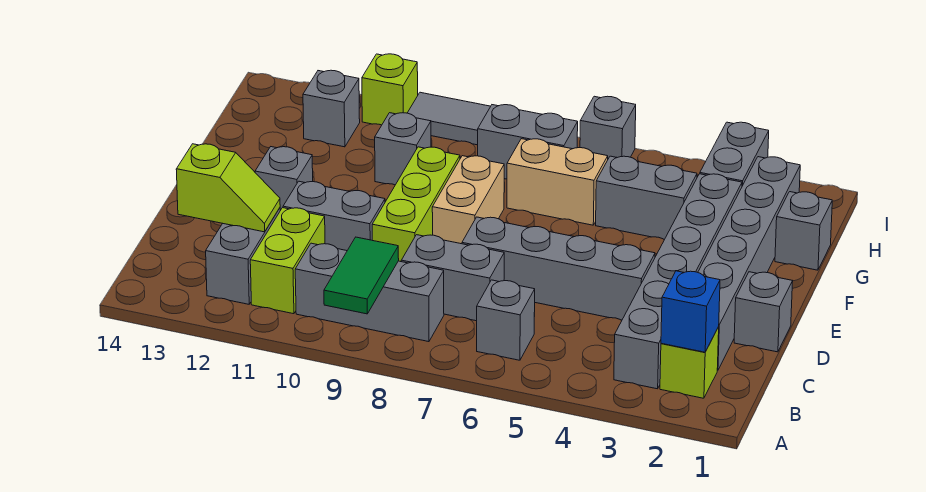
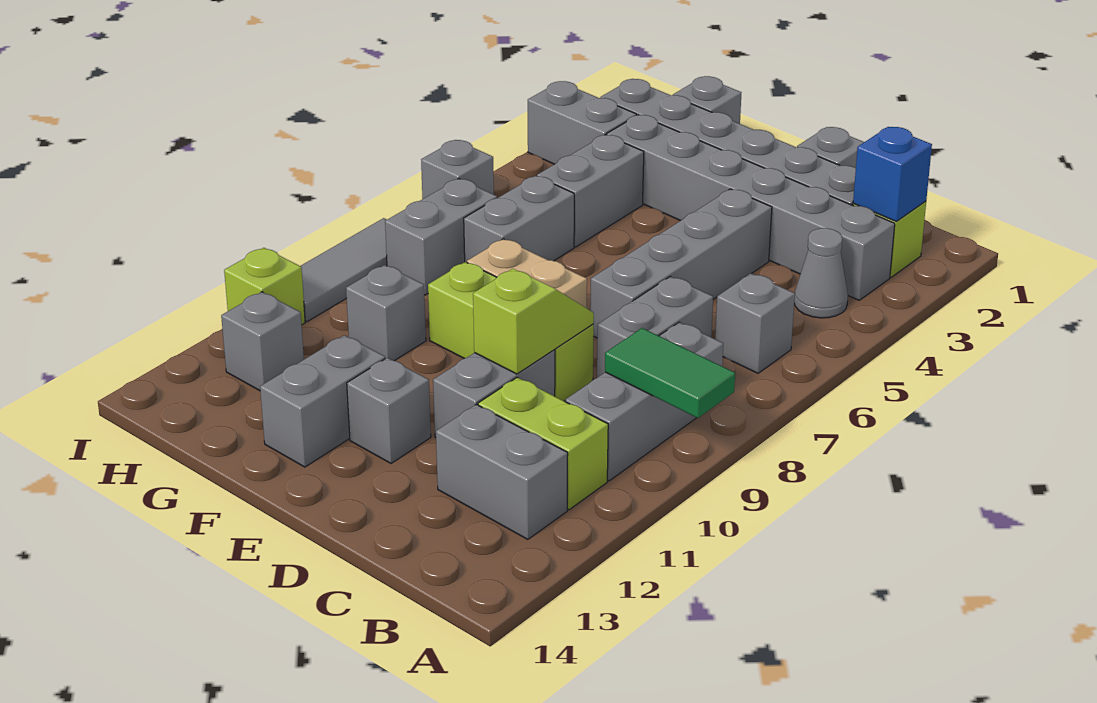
none -> grey cone B4 level 1
lime slope C12:C13 level 2 top 13 -> lime slope D9:D10 level 2 top 10
none -> grey brick F12:F13 level 1
tan brick G6:G7 level 1 -> grey brick G6:G7 level 1

